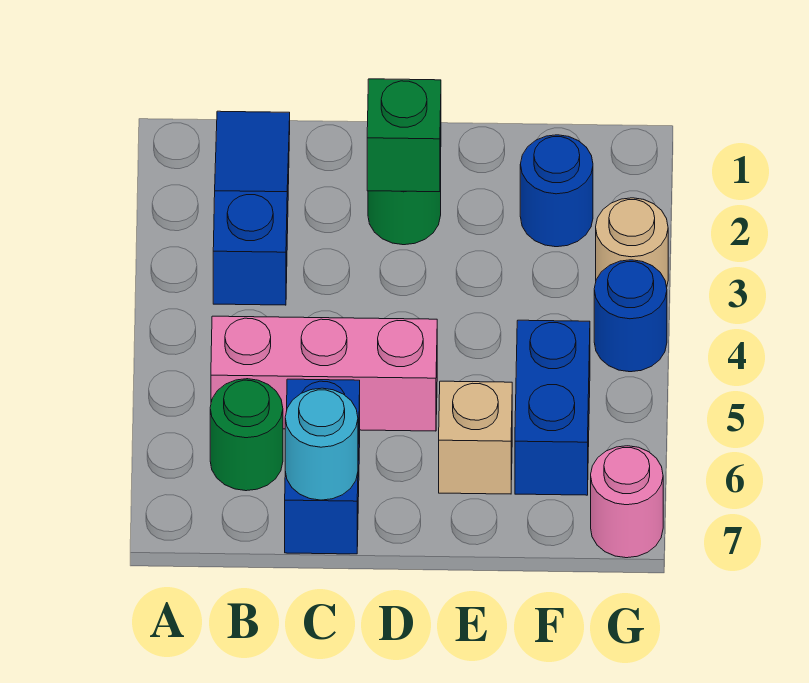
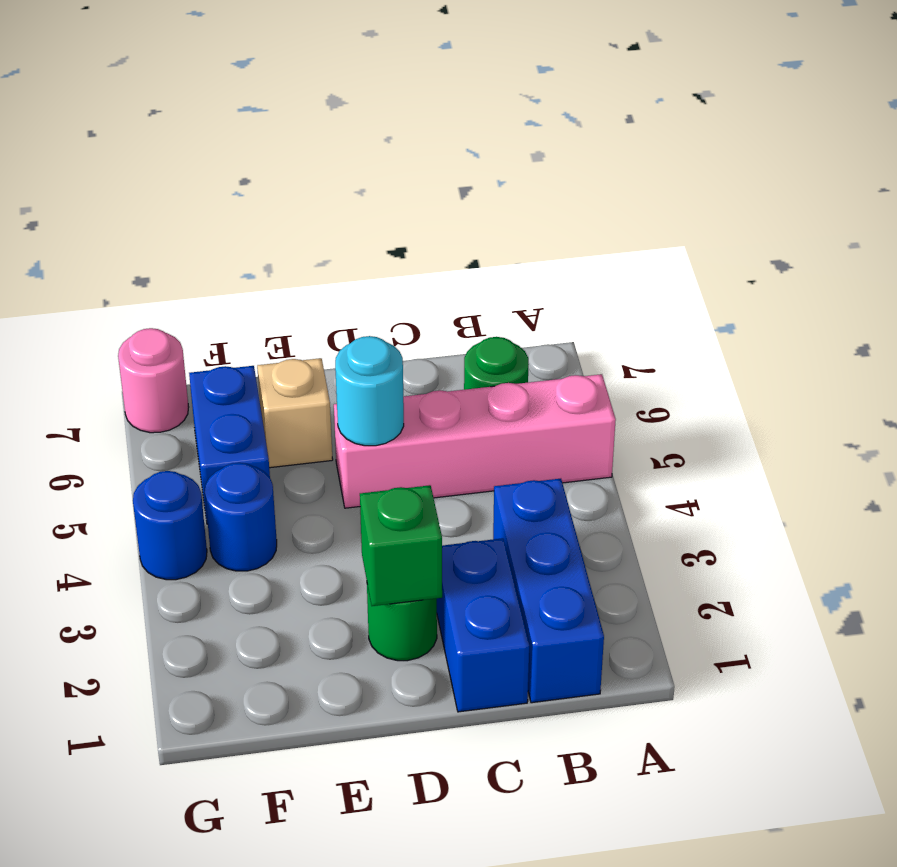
blue slope B1:B3 level 1 top 3 -> blue brick B1:B3 level 1
pink brick B5:D5 level 1 -> pink brick A5:D5 level 1
blue brick C6:C7 level 1 -> blue brick C1:C2 level 1
cyan round brick C7 level 2 -> cyan round brick D5 level 2
blue round brick F2 level 1 -> blue round brick F4 level 1
tan round brick G3 level 1 -> none

